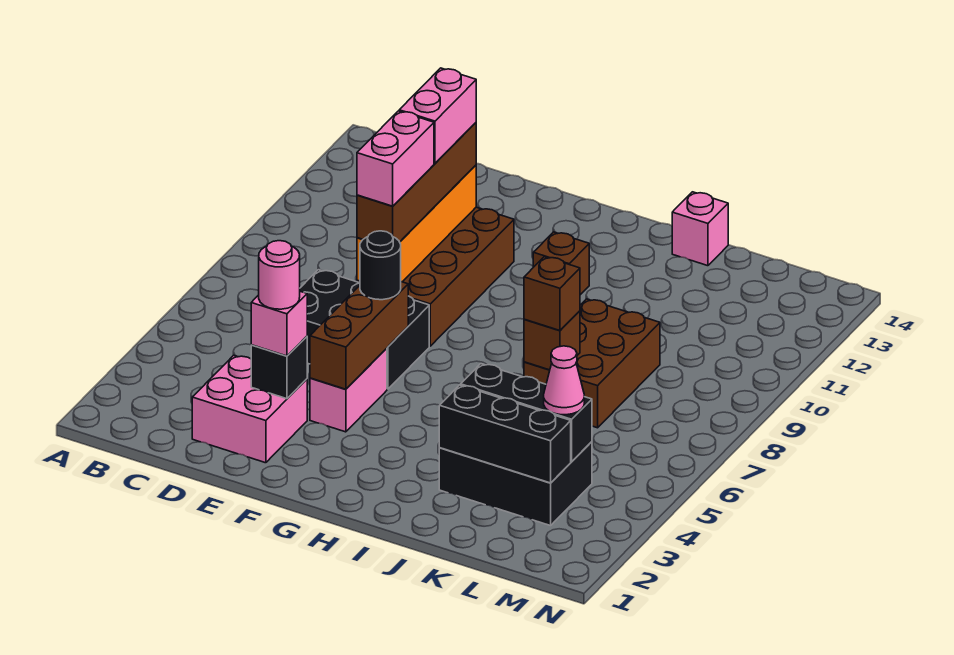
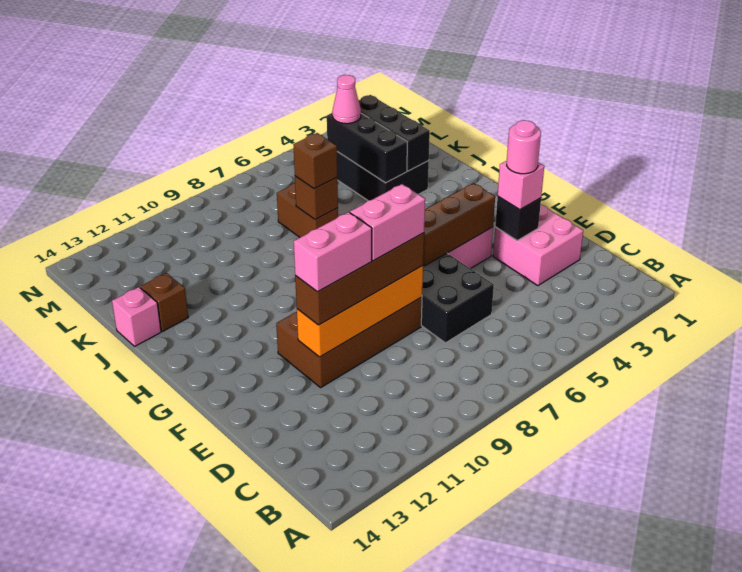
black round brick F6 level 3 -> none
brown brick H11 level 1 -> brown brick J13 level 1
brown brick J7:K9 level 1 -> brown brick J7:K7 level 1

